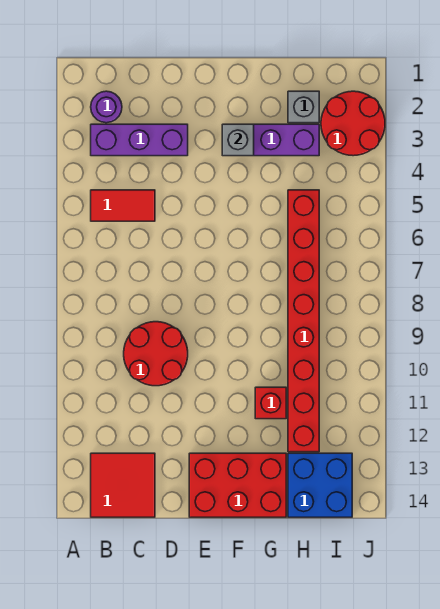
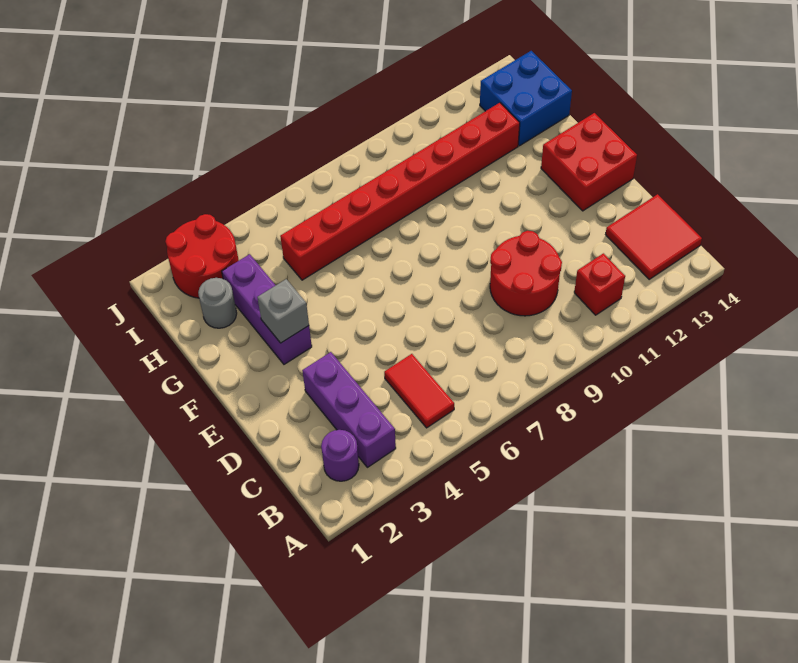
red brick E13:G14 level 1 -> red brick E13:F14 level 1
red brick G11 level 1 -> red brick B11 level 1
grey brick H2 level 1 -> grey round brick H2 level 1

